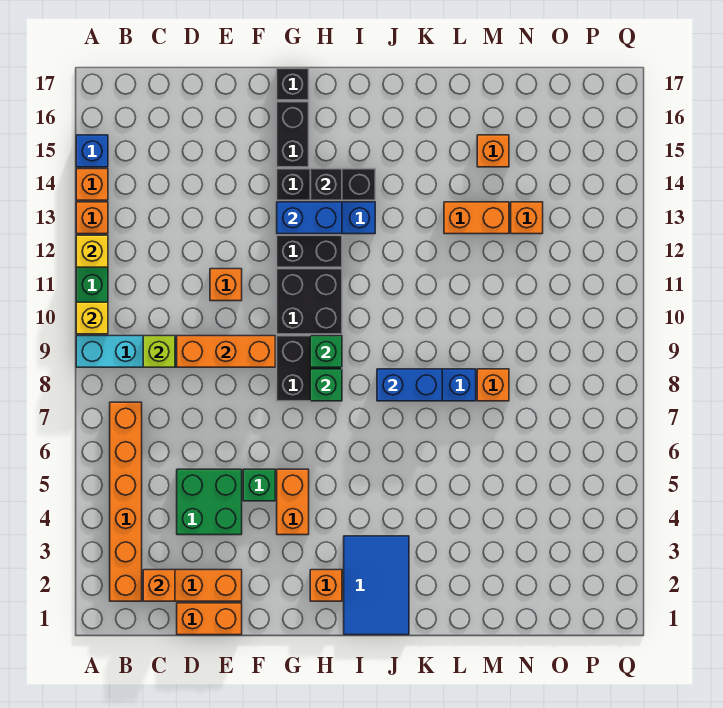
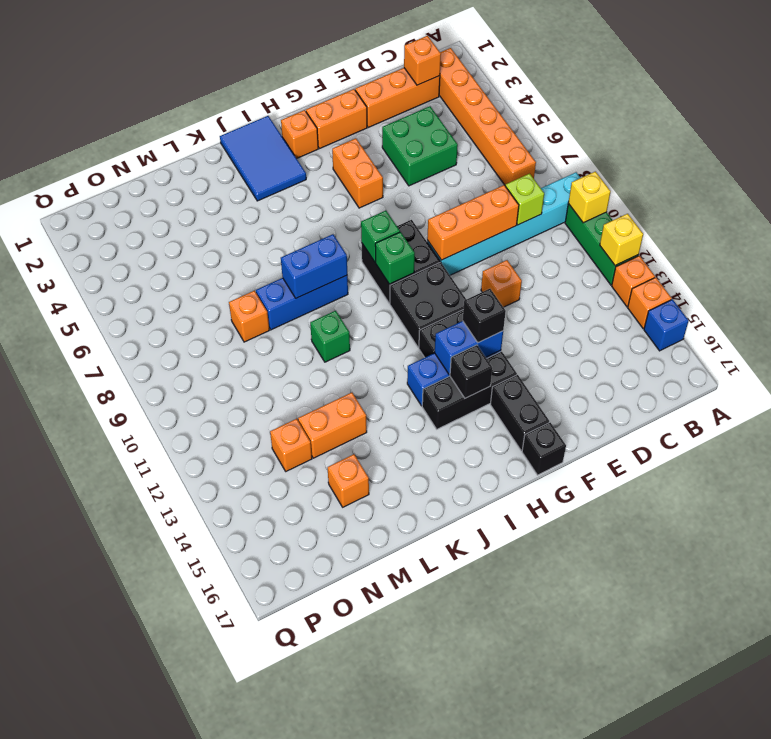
orange brick D1:E1 level 1 -> orange brick F2:G2 level 1
green brick F5 level 1 -> green brick K10 level 1
none -> black brick G13 level 3

